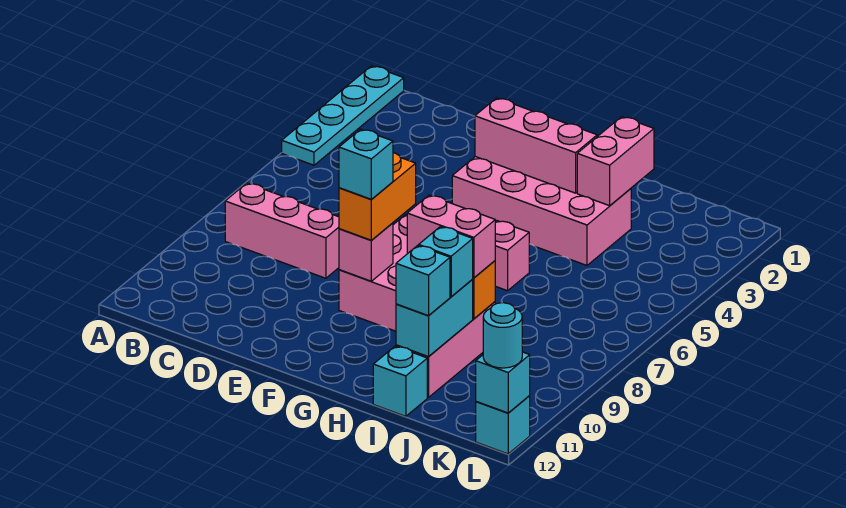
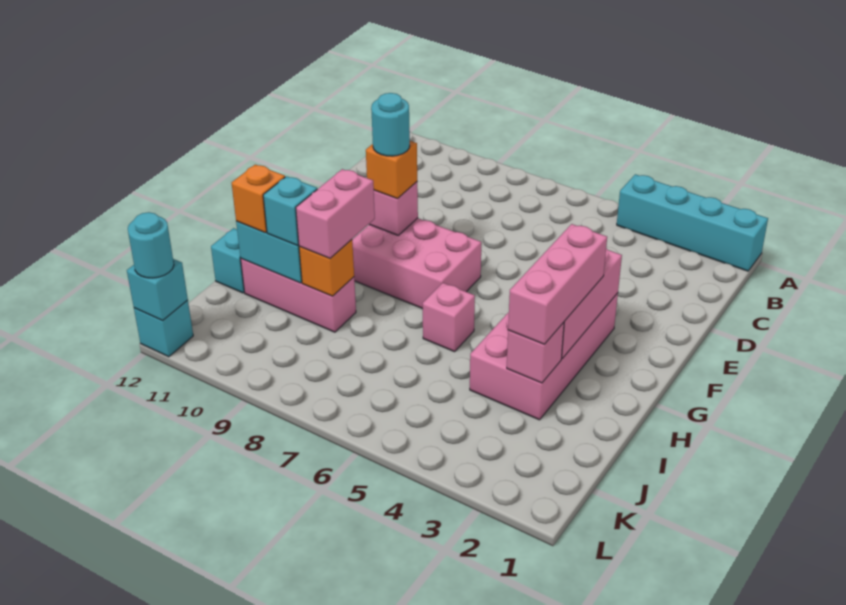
cyan plate A1:A4 level 1 -> cyan brick A1:A4 level 1
pink brick B8:D8 level 1 -> pink brick G3:I3 level 3
orange brick F8:F9 level 3 -> orange brick F9 level 3
cyan brick F9 level 4 -> cyan round brick F9 level 4
pink brick I2:I3 level 2 -> pink brick I3 level 2
cyan brick I11 level 3 -> orange brick I11 level 3

